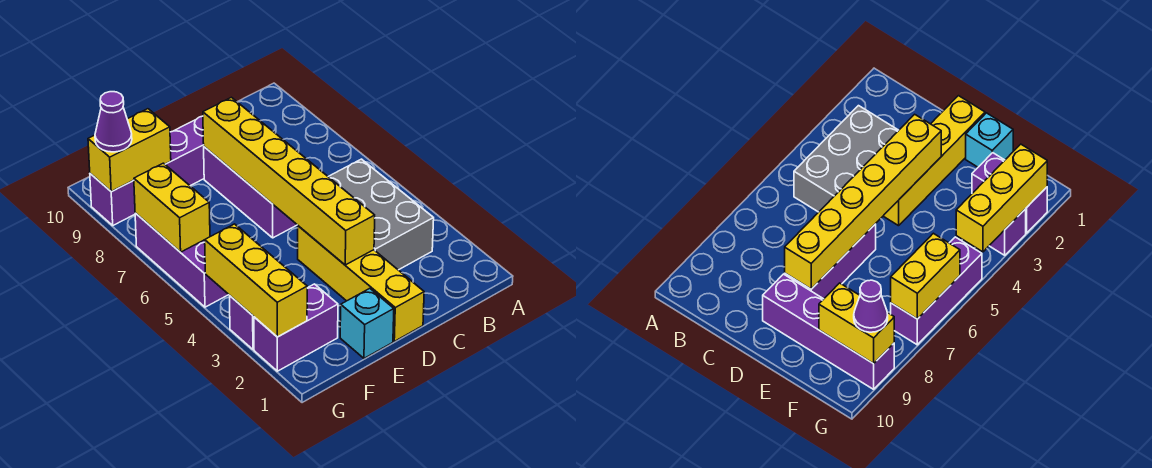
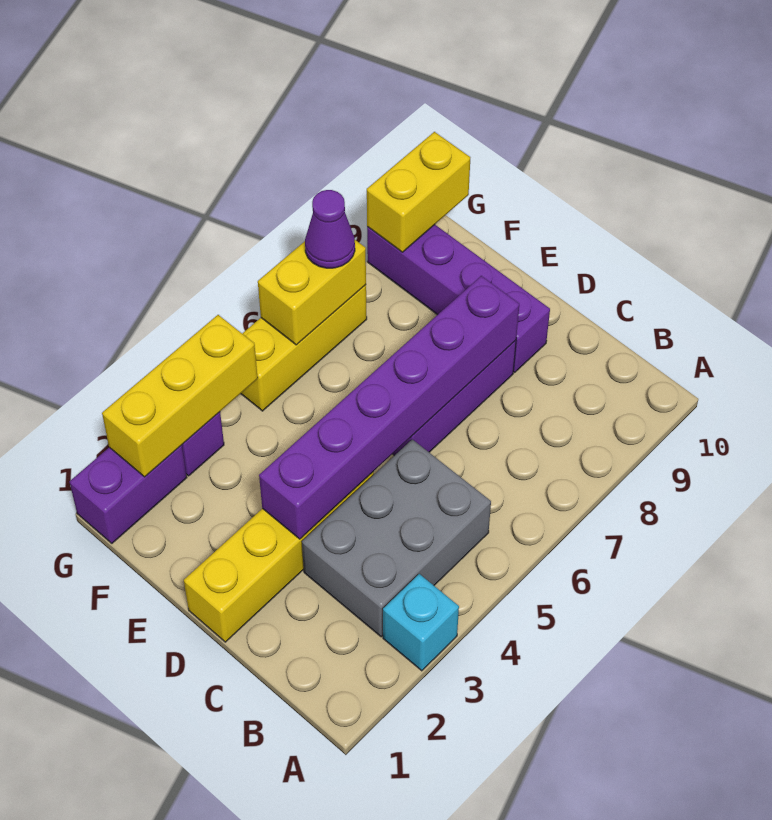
yellow brick D3:D8 level 2 -> purple brick D3:D8 level 2
cyan brick E1 level 1 -> cyan brick A3 level 1
purple brick F2:G2 level 1 -> purple brick G1:G2 level 1
yellow brick F9:G9 level 2 -> yellow brick G9:G10 level 2
purple brick G5:G7 level 1 -> yellow brick G5:G7 level 1
purple cone G9 level 3 -> purple cone G7 level 3

